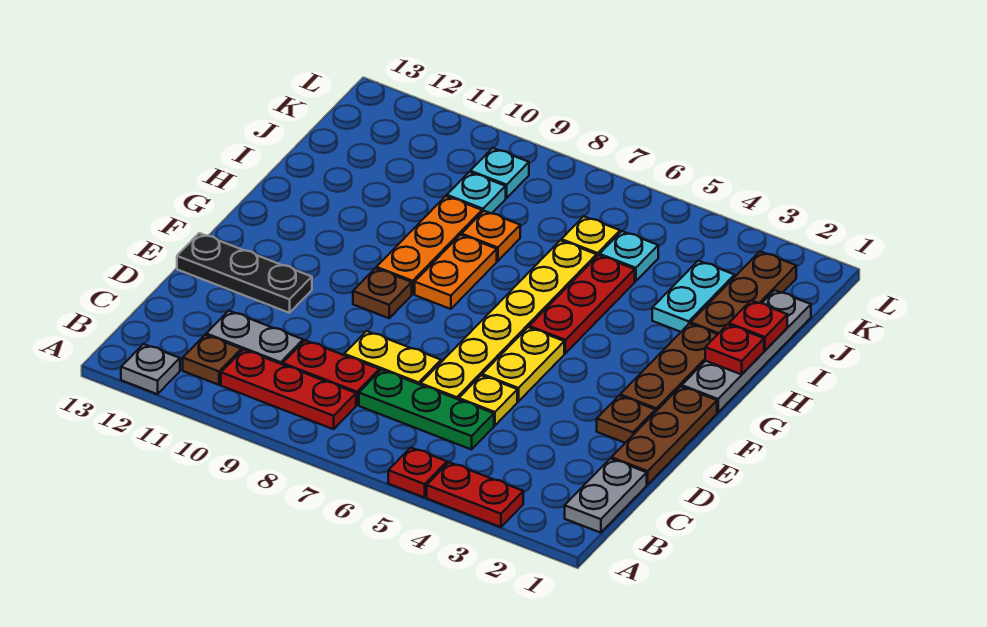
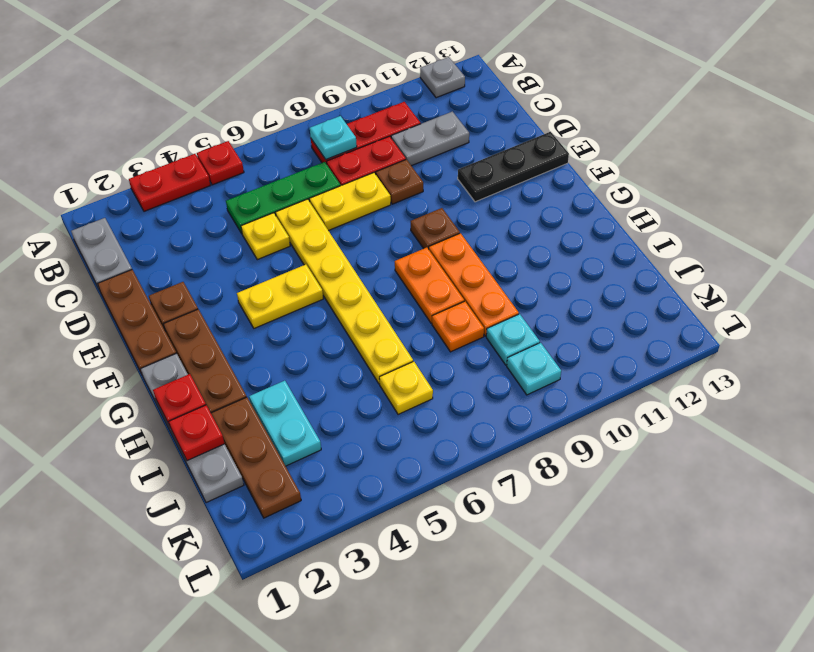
brown plate B11 level 1 -> brown plate D9 level 1
yellow plate E5:F5 level 1 -> yellow plate F4:F5 level 1
red plate G5:I5 level 1 -> none
cyan plate J5 level 1 -> cyan plate B8 level 2

